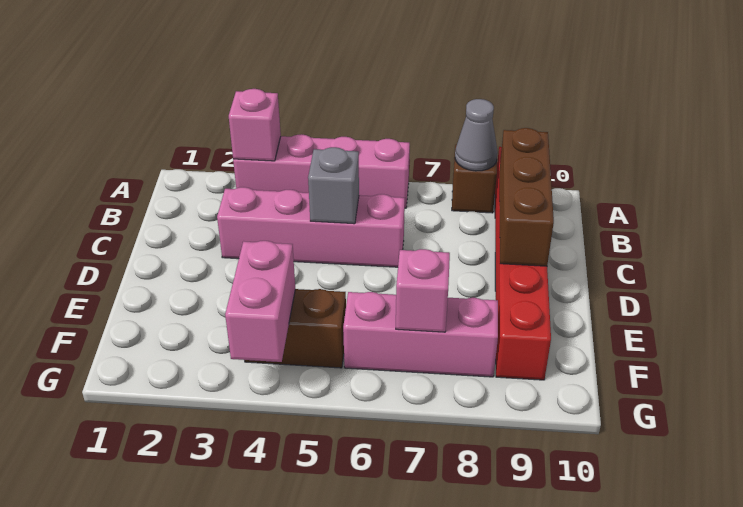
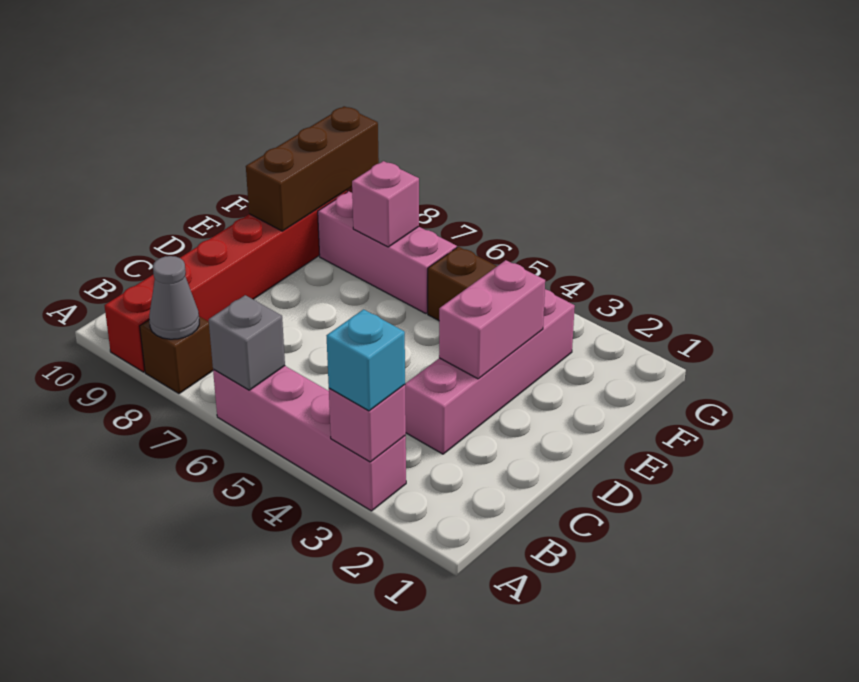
none -> cyan brick A3 level 3
brown brick B9:D9 level 2 -> brown brick E9:G9 level 2
pink brick C3:C6 level 1 -> pink brick C3:F3 level 1
grey brick C5 level 2 -> grey brick A6 level 2
pink brick F4:G4 level 2 -> pink brick D3:E3 level 2

